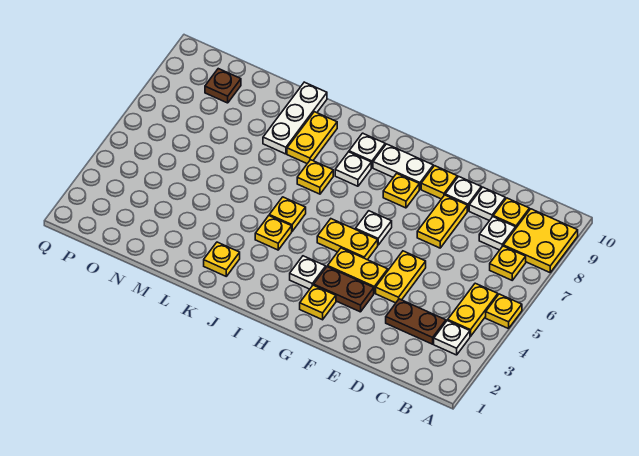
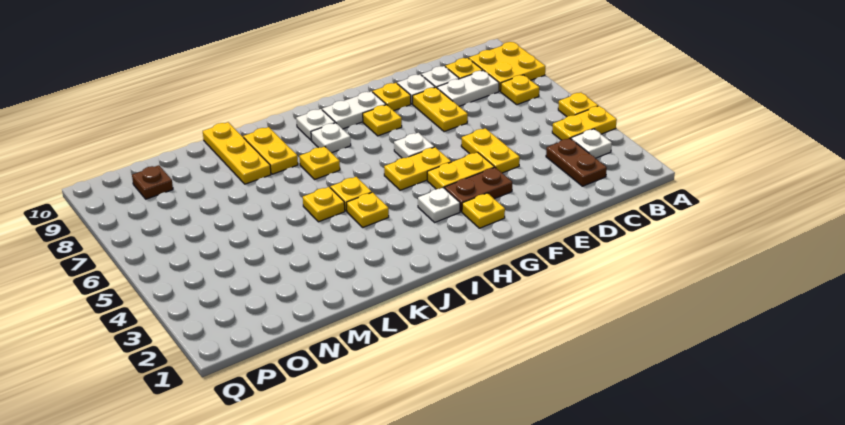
yellow plate B4:B5 level 1 -> yellow plate A4:B4 level 1
brown plate C3:D3 level 1 -> brown plate C2:C3 level 1
white plate C8 level 1 -> white plate C8:D8 level 1
yellow plate K2 level 1 -> yellow plate K5 level 1
white plate L8:L10 level 1 -> yellow plate L8:L10 level 1

